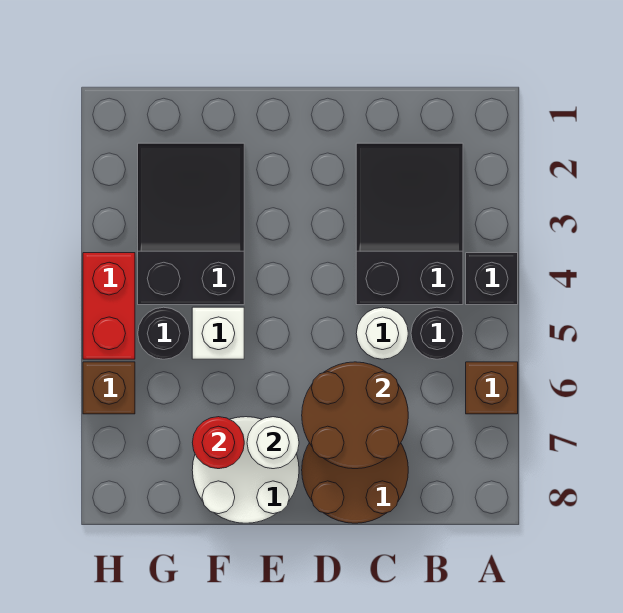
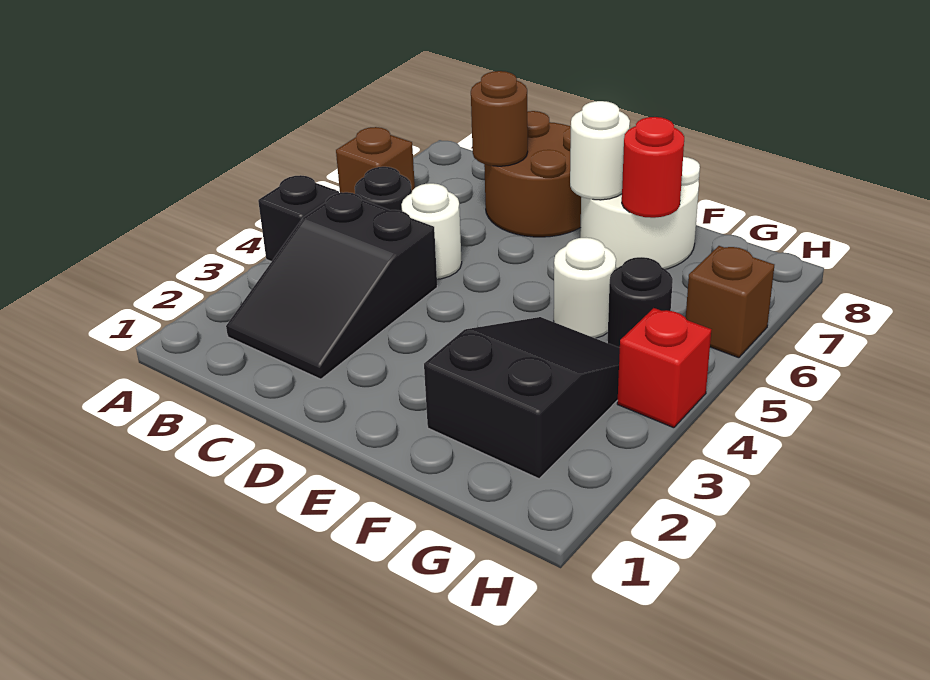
brown round brick C6:D7 level 2 -> brown round brick C7 level 2
black slope F2:G4 level 1 top 4 -> black slope F2:G4 level 1 top 2
white brick F5 level 1 -> white round brick F5 level 1
red brick H4:H5 level 1 -> red brick H4 level 1

